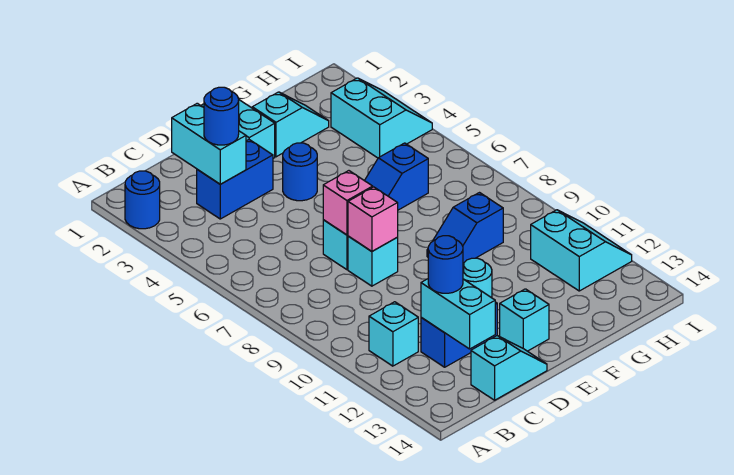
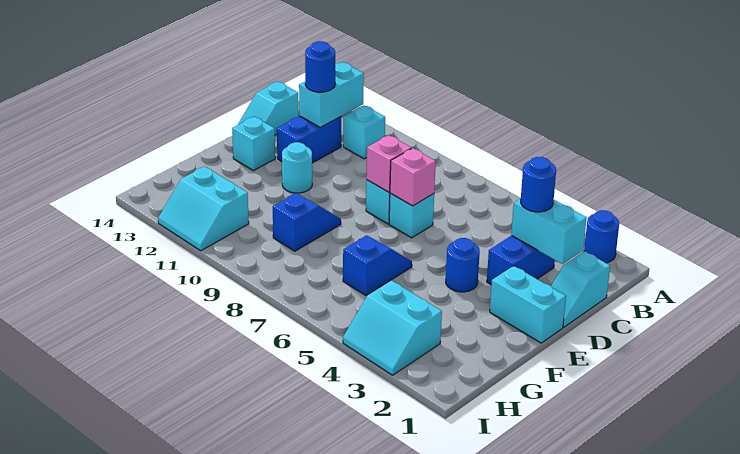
cyan brick C12:C13 level 2 -> cyan brick B12:C12 level 2
cyan slope F2:G2 level 1 top F -> cyan slope C1:D1 level 1 top C

